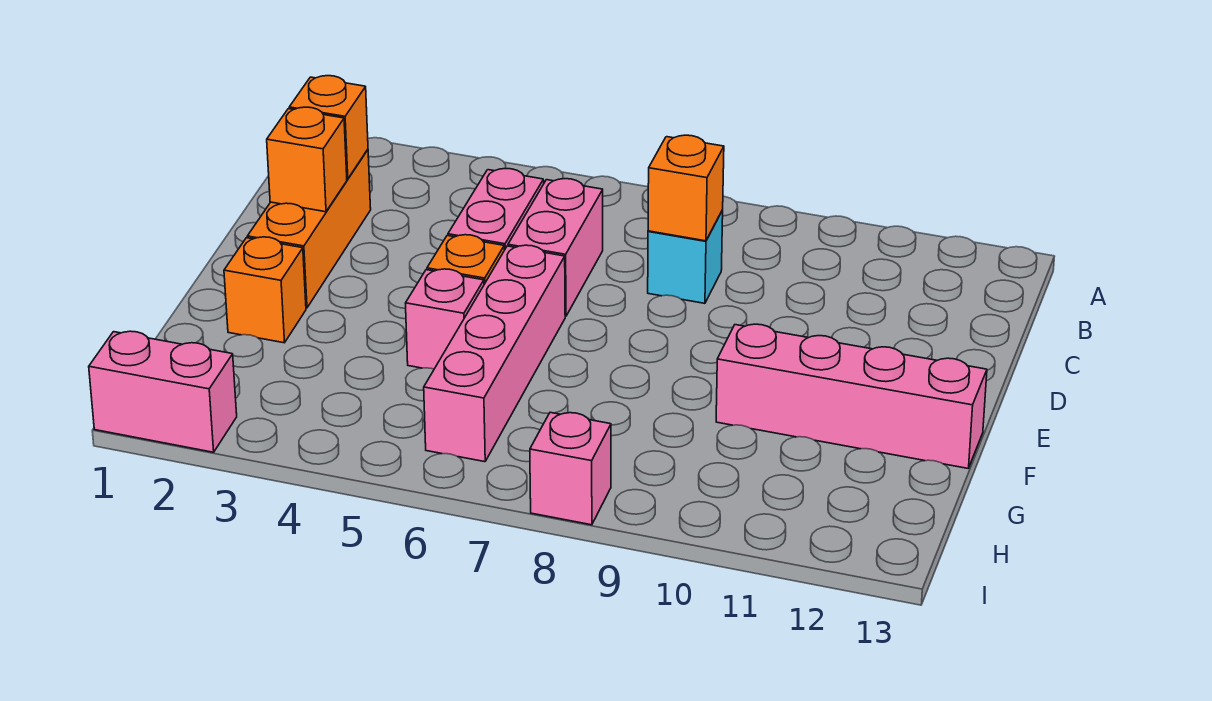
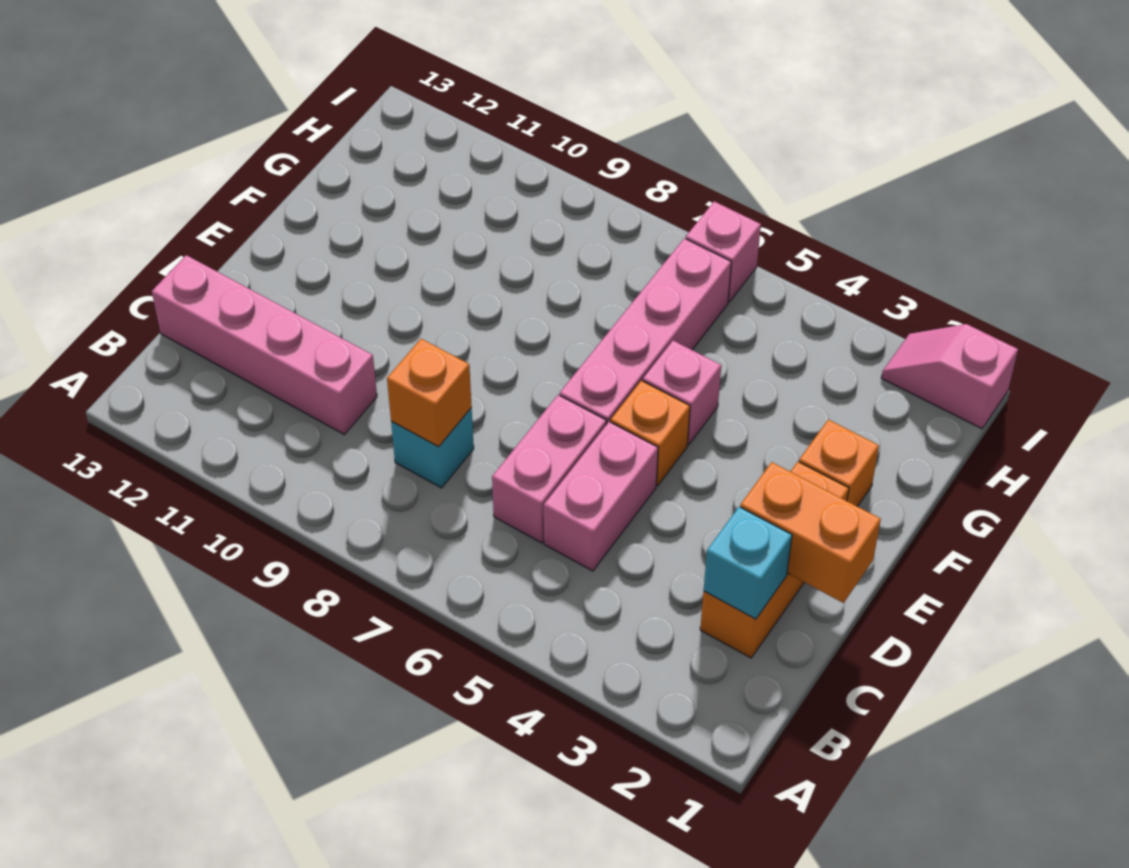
orange brick C2 level 2 -> cyan brick C2 level 2
orange brick D2 level 2 -> orange brick D1:D2 level 2
pink brick F10:F13 level 1 -> pink brick C10:C13 level 1
pink brick I1:I2 level 1 -> pink slope I1:I2 level 1 top 1
pink brick I8 level 1 -> pink brick I6 level 1

